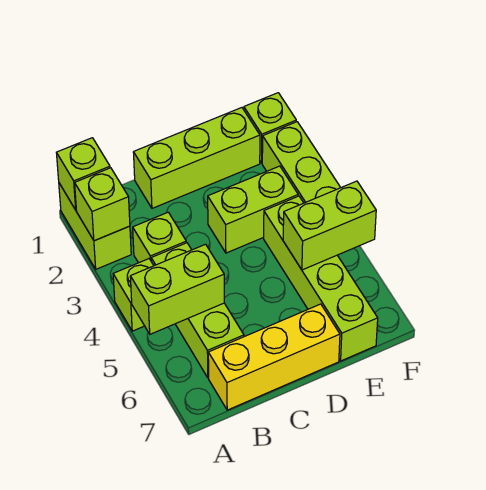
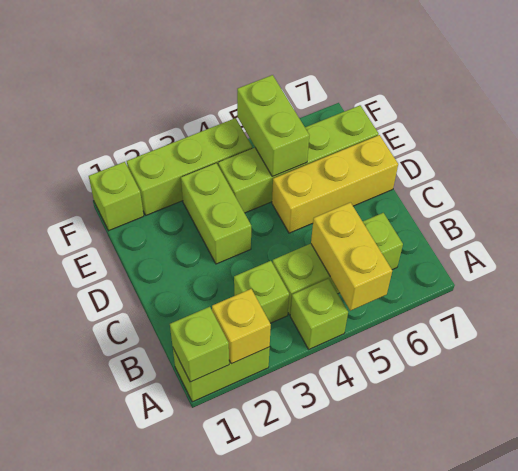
lime brick A2 level 2 -> yellow brick A2 level 2
lime brick A5:B5 level 2 -> yellow brick A5:B5 level 2
yellow brick B7:D7 level 1 -> yellow brick D5:D7 level 1
lime brick C1:E1 level 1 -> none

